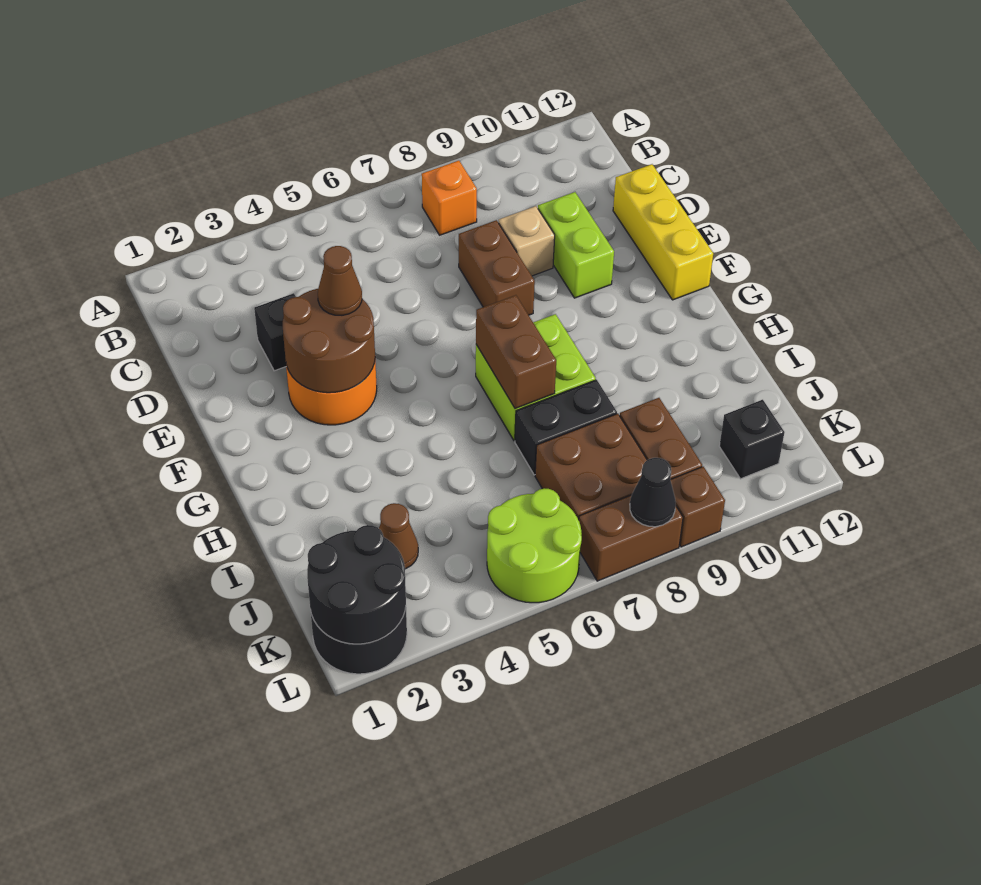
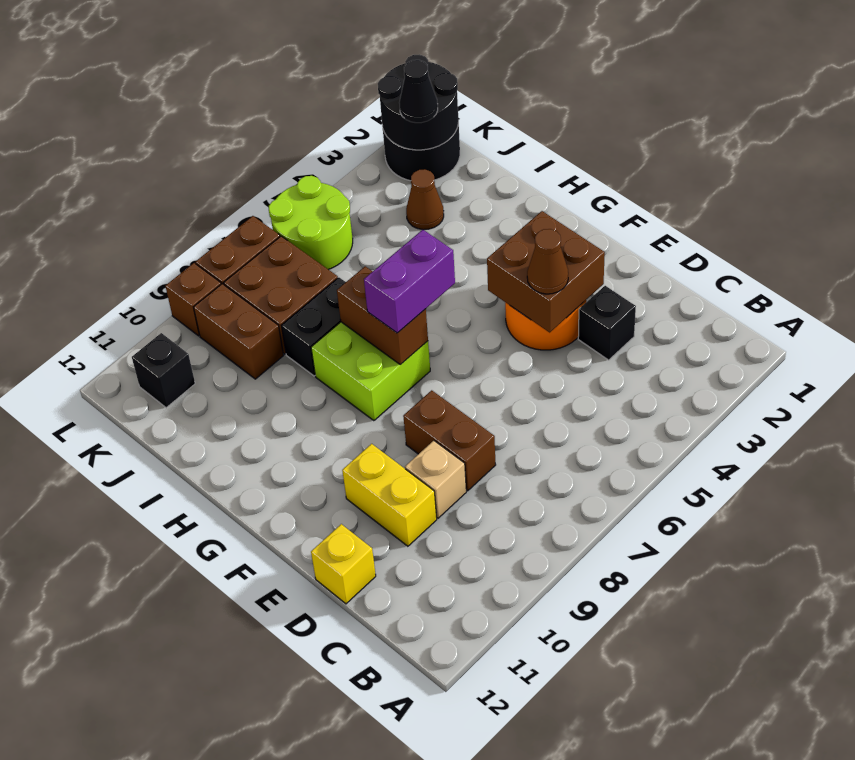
orange brick B8 level 1 -> none
lime brick D10:E10 level 1 -> yellow brick D10:E10 level 1
yellow brick D12:F12 level 1 -> yellow brick D12 level 1
brown round brick E3:F4 level 2 -> brown brick E3:F4 level 2
none -> purple brick G6:G7 level 3
black cone L8 level 2 -> black cone K2 level 3

